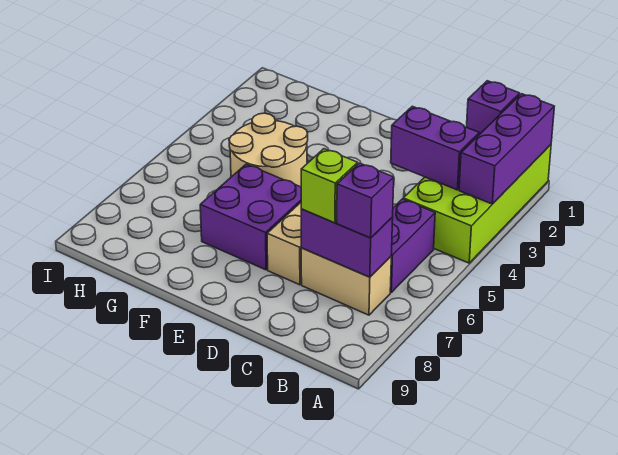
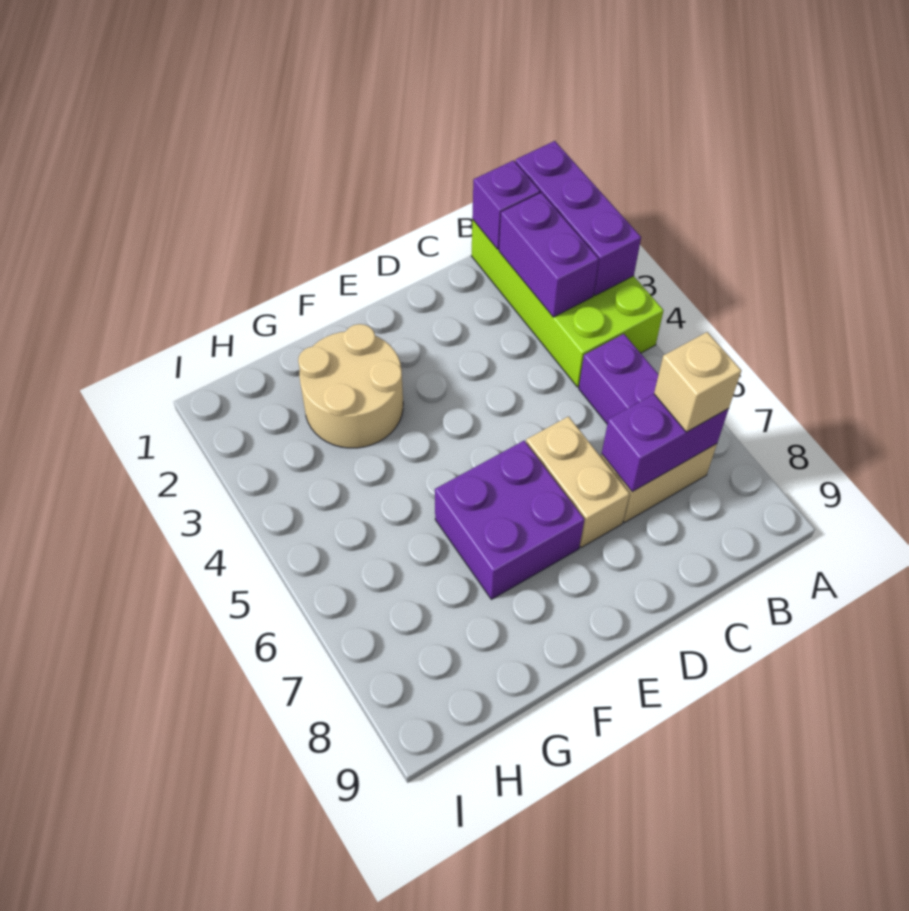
purple brick B3:C3 level 2 -> purple brick B2:B3 level 2
purple brick B7 level 3 -> tan brick B7 level 3
lime brick C7 level 3 -> none
tan round brick F4:G5 level 1 -> tan round brick F2:G3 level 1

